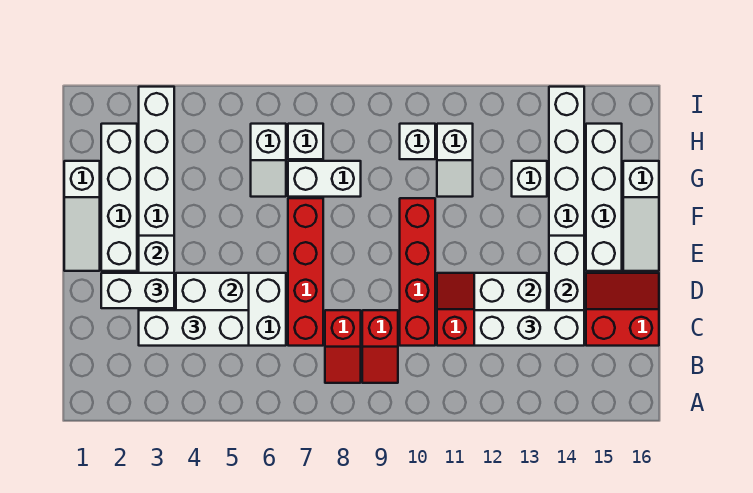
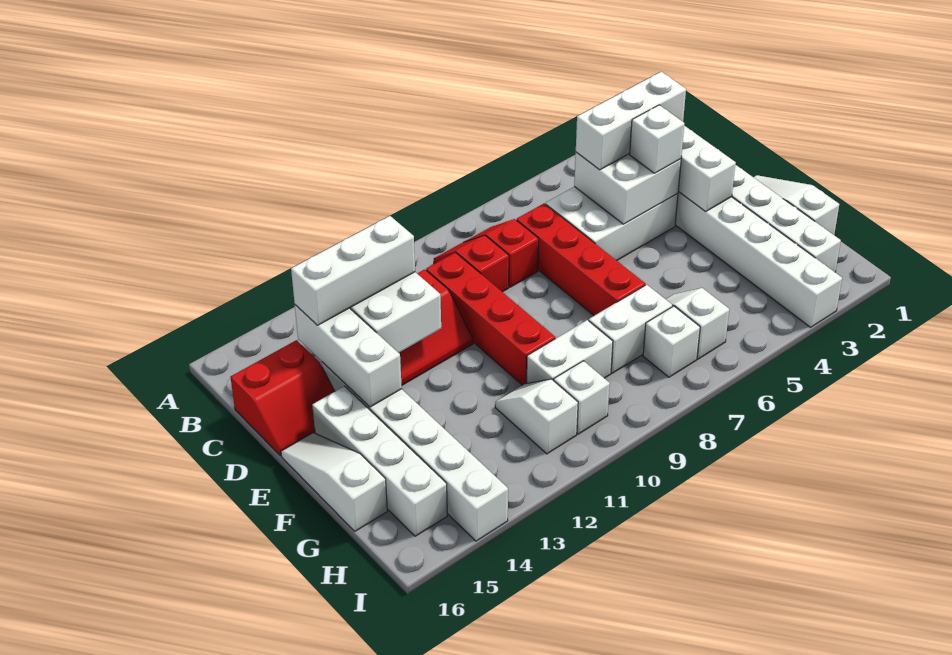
white brick D2:D3 level 3 -> white brick G9:G10 level 1
white brick G13 level 1 -> white brick D4 level 3

